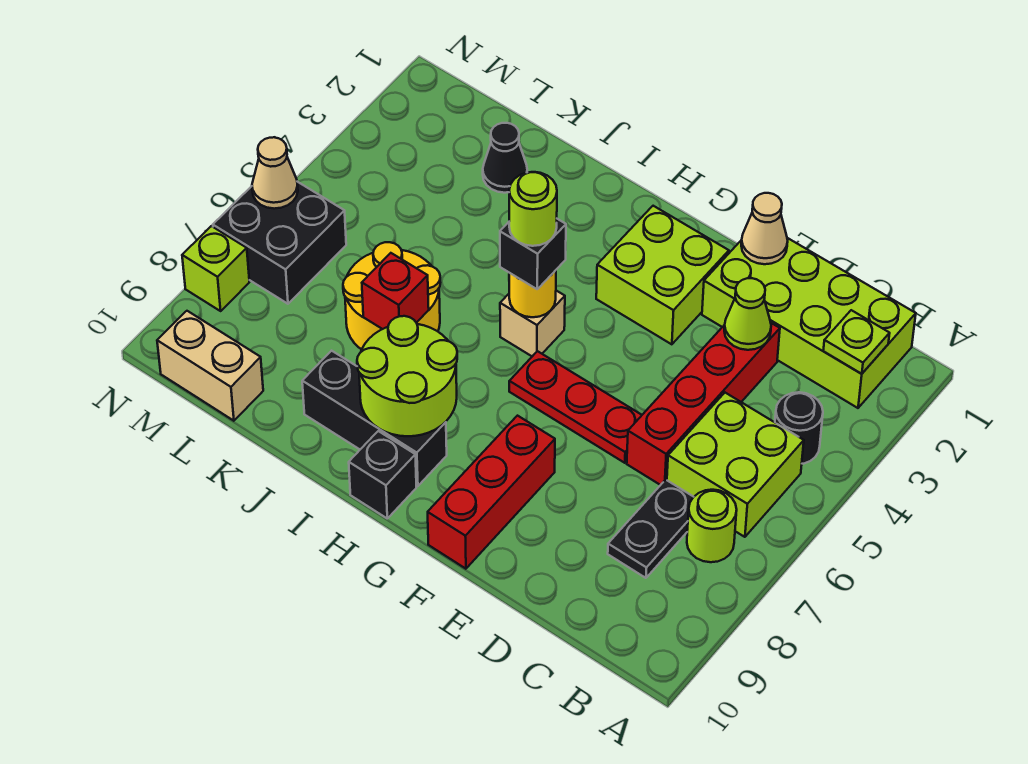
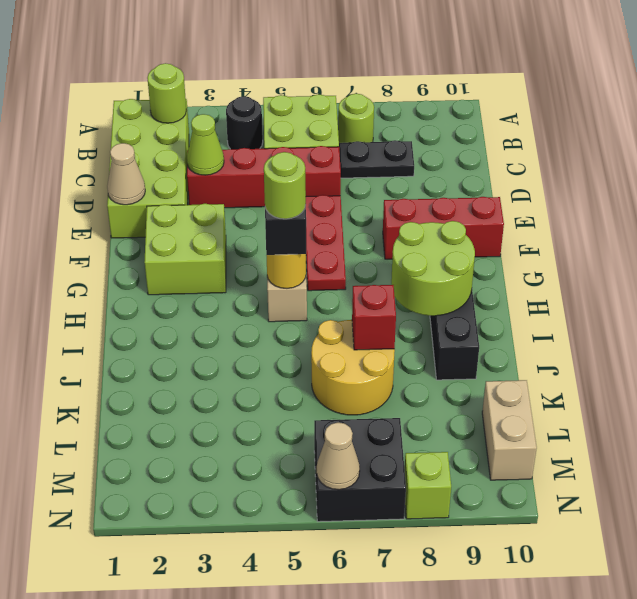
lime plate B2 level 2 -> lime round brick B2 level 2
black brick H10 level 1 -> none
black cone K2 level 1 -> none

